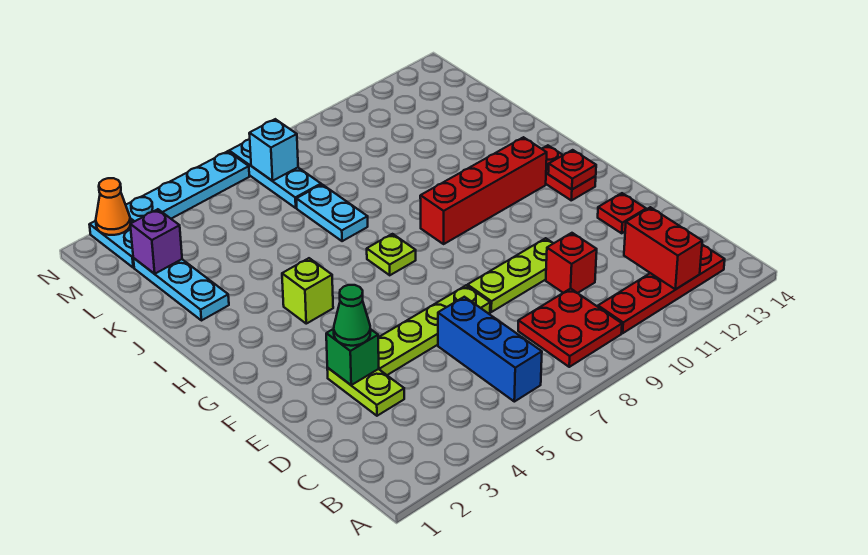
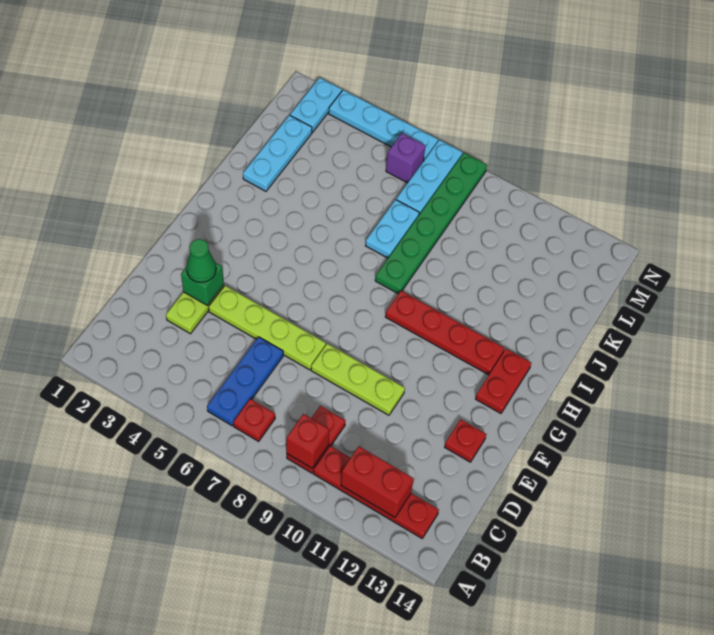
blue brick B6:D6 level 1 -> blue plate B6:D6 level 1
red plate B8:C9 level 1 -> red plate B9:C9 level 1
red brick B12:C12 level 2 -> red brick B11:B12 level 2
red brick D10 level 1 -> red brick B9 level 2
red plate G13 level 2 -> red plate B7 level 1
lime brick H4 level 1 -> none
lime plate H7 level 1 -> none
red brick H9:H12 level 1 -> red plate H9:H12 level 1
none -> green plate I8:N8 level 1
purple brick L2 level 2 -> purple brick M6 level 1
cyan brick M7 level 2 -> none
orange cone N2 level 2 -> none

